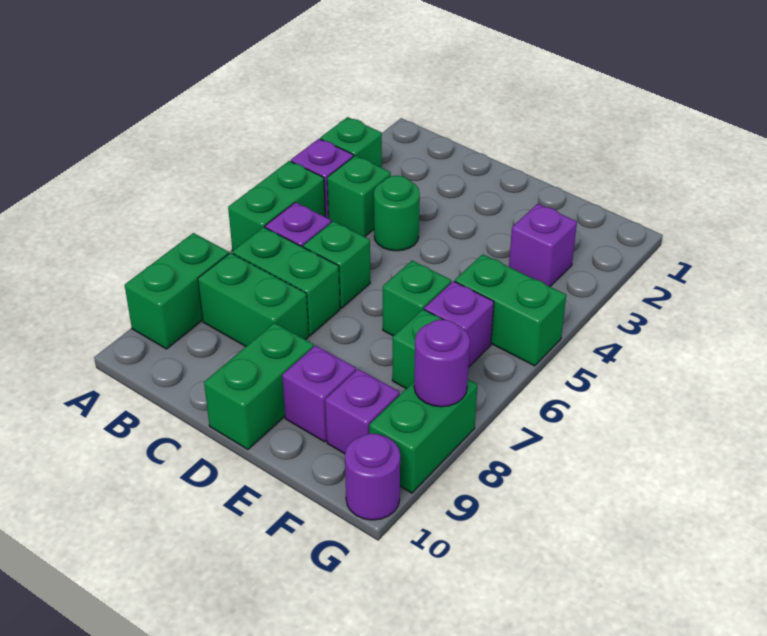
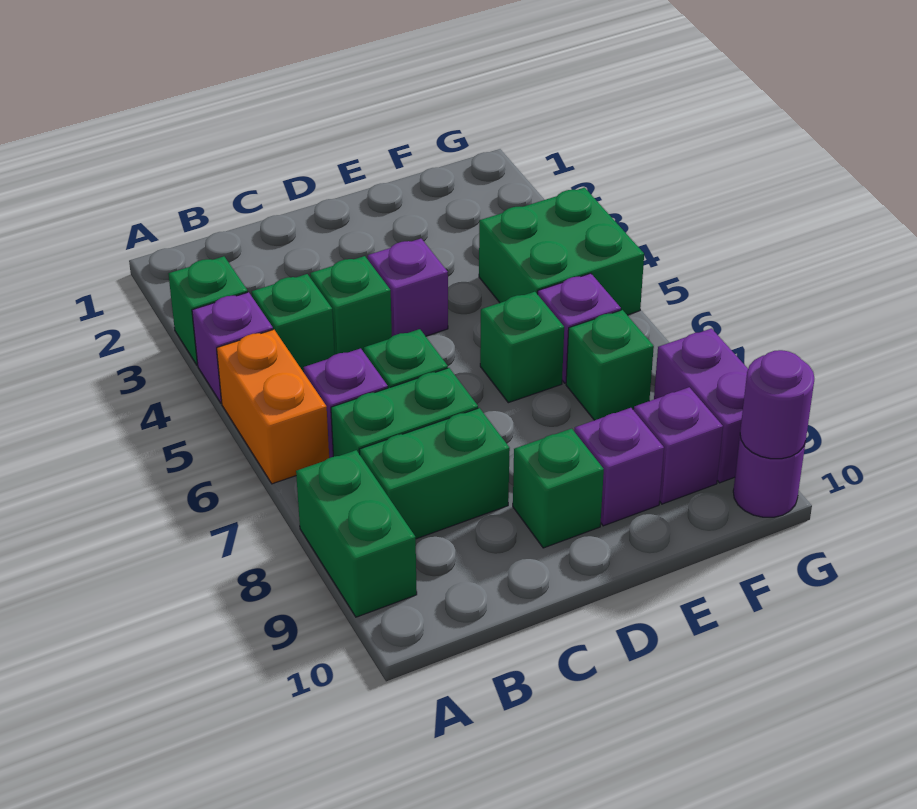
green brick A5:A6 level 1 -> orange brick A5:A6 level 1
green round brick C4 level 1 -> green brick C4 level 1
green brick D9:D10 level 1 -> green brick D9 level 1
purple brick F3 level 1 -> purple brick D4 level 1
green brick F5:G5 level 1 -> green brick F4:G5 level 1
green brick G8:G9 level 1 -> purple brick G8:G9 level 1
purple round brick G8 level 2 -> purple round brick G10 level 2

